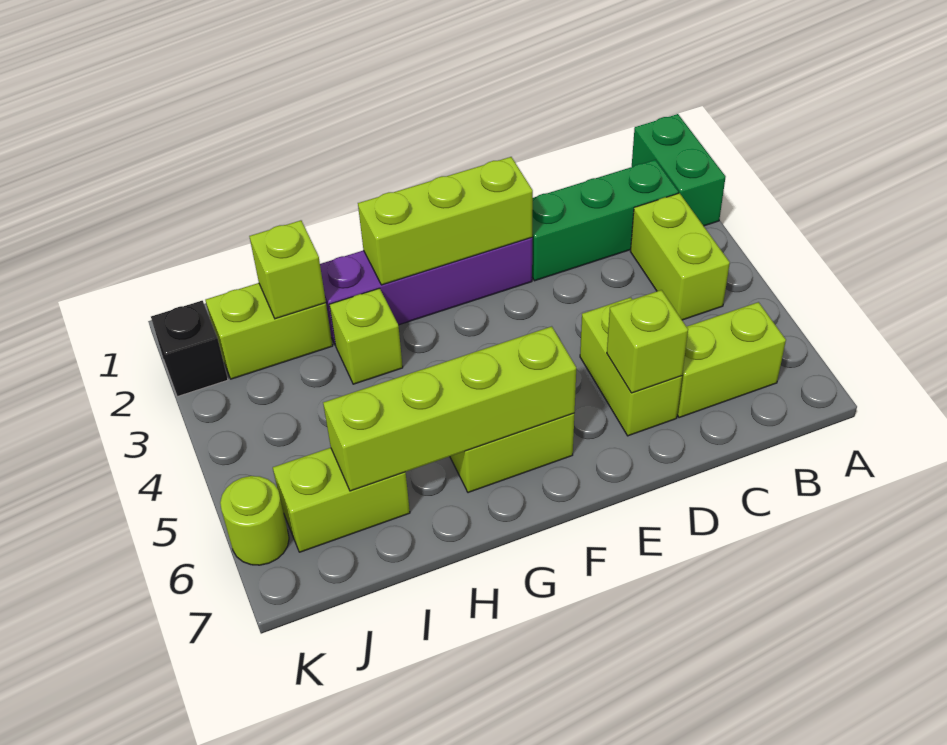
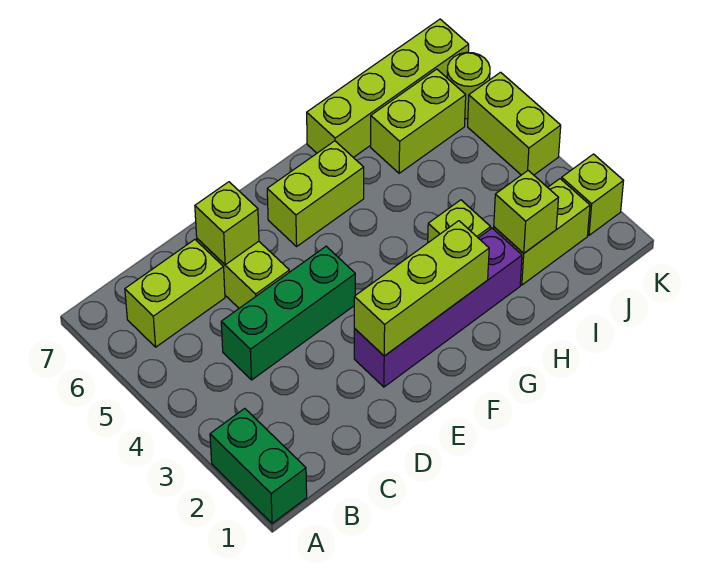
green brick B2:D2 level 1 -> green brick C4:E4 level 1
lime brick B3:B4 level 1 -> lime brick K4:K5 level 1
lime brick F6:I6 level 2 -> lime brick H7:K7 level 1
black brick K2 level 1 -> lime brick K2 level 1

